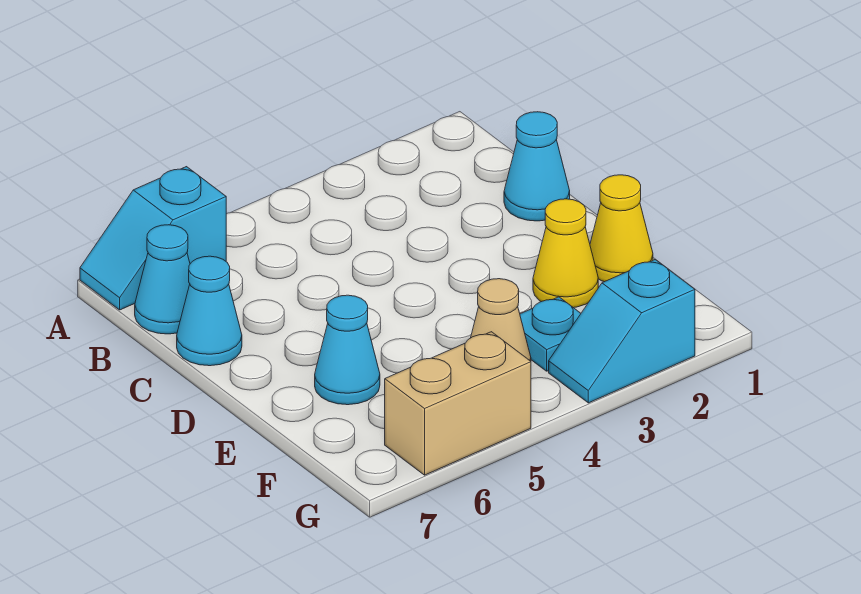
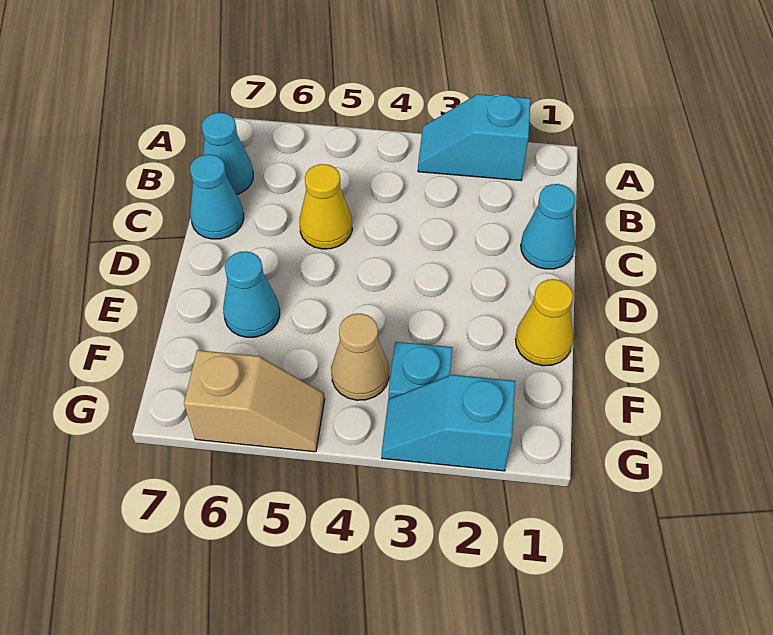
cyan slope A6:A7 level 1 top 6 -> cyan slope A2:A3 level 1 top 2
yellow cone E2 level 1 -> yellow cone C5 level 1
tan brick G5:G6 level 1 -> tan slope G5:G6 level 1 top 6

